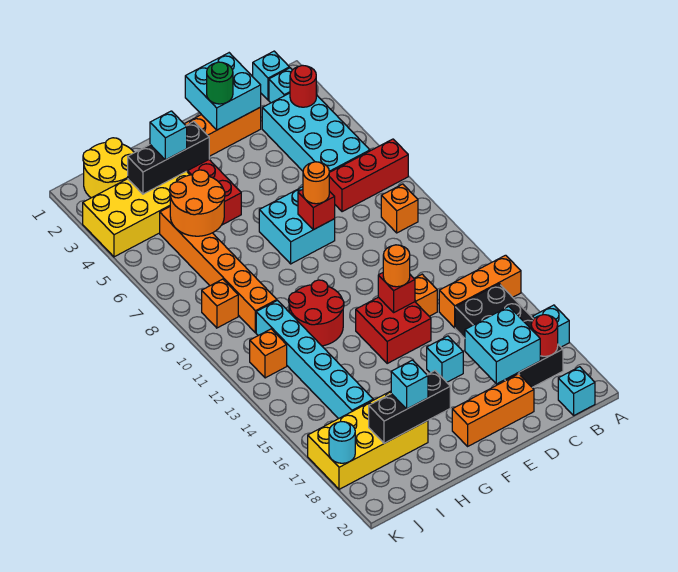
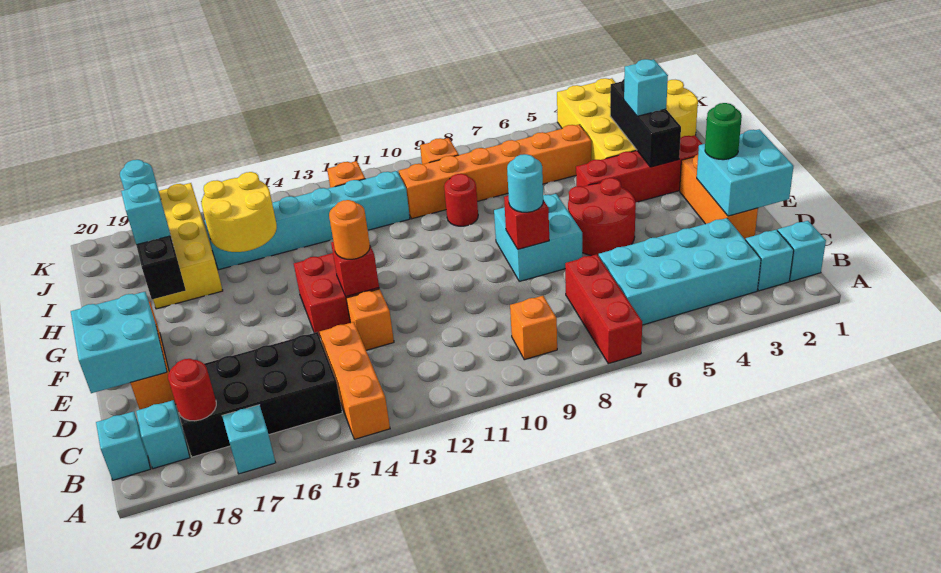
red round brick B3 level 2 -> red round brick H9 level 1
cyan brick C17:D18 level 2 -> cyan brick D19:E20 level 2
orange round brick E8 level 3 -> cyan round brick E8 level 3
cyan brick E16 level 1 -> cyan brick B19 level 1
red round brick G11:H12 level 1 -> red round brick E5:F6 level 1
orange round brick H5:I6 level 2 -> none
none -> yellow round brick H15:I16 level 2

